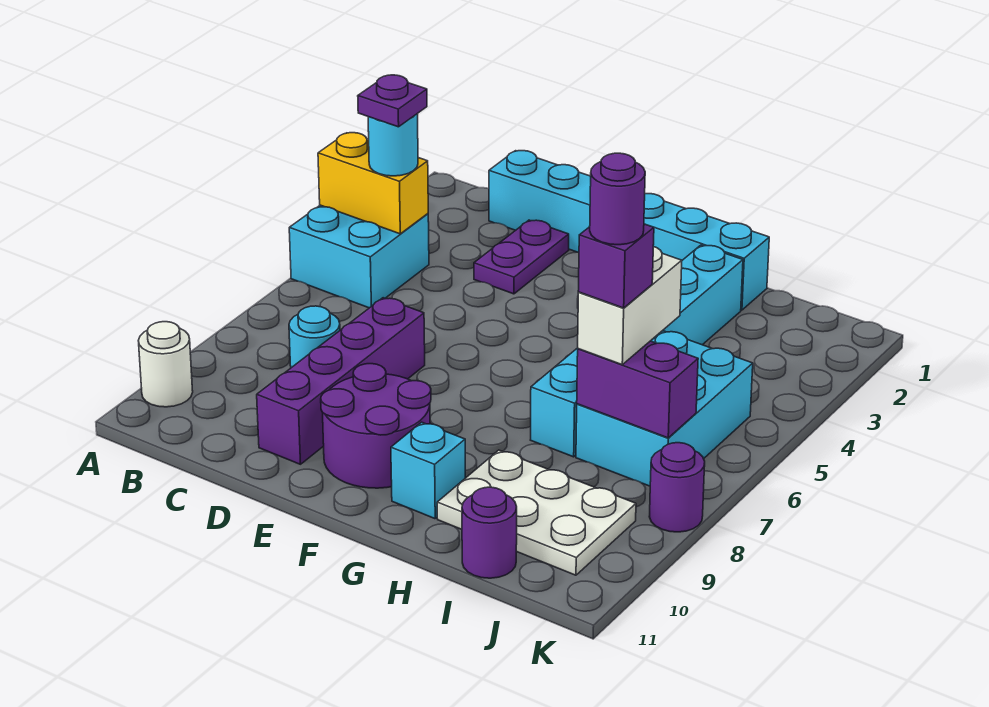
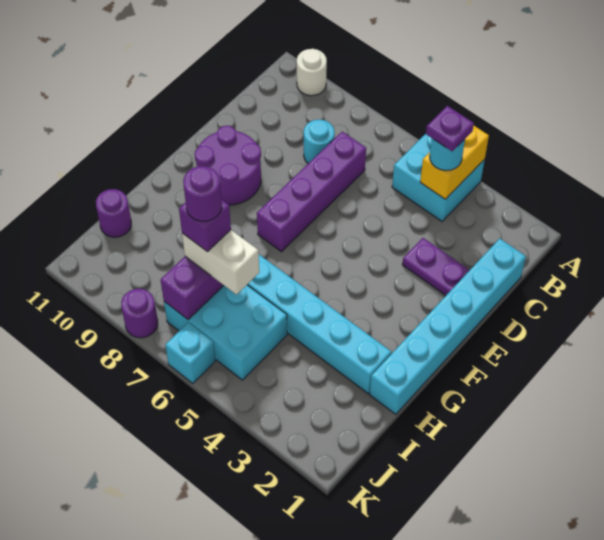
purple brick D7:D10 level 1 -> purple brick C7:F7 level 1
cyan brick G10 level 1 -> cyan brick K6 level 1
white plate H9:J10 level 1 -> none

